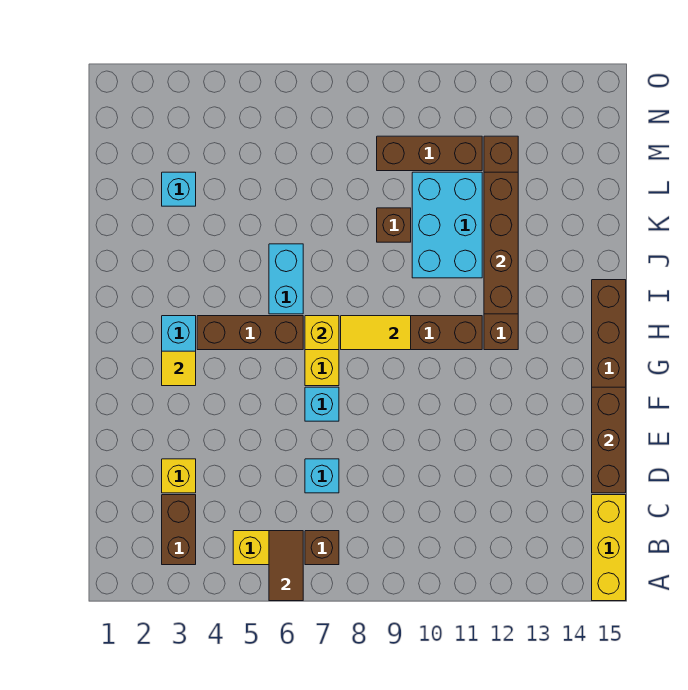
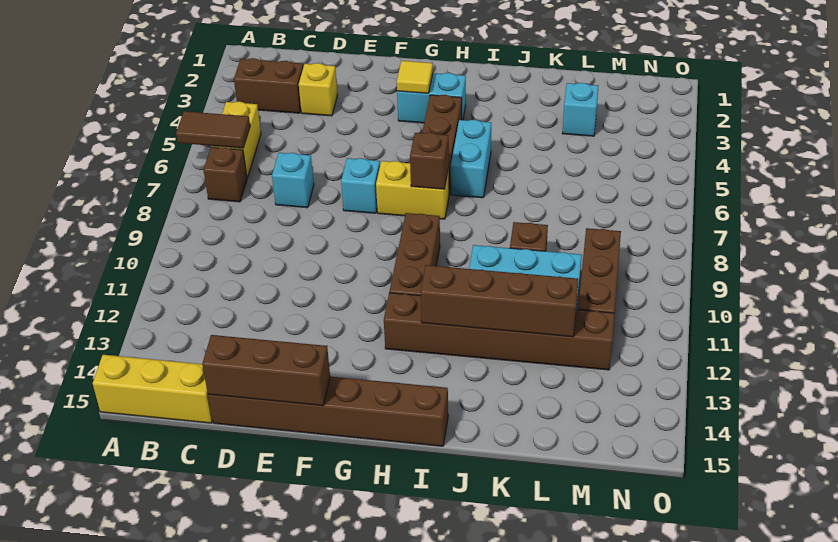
yellow brick H7 level 2 -> brown brick H7 level 2
yellow tile H8:H9 level 2 -> none
cyan brick I6:J6 level 1 -> cyan brick I5:I6 level 1

